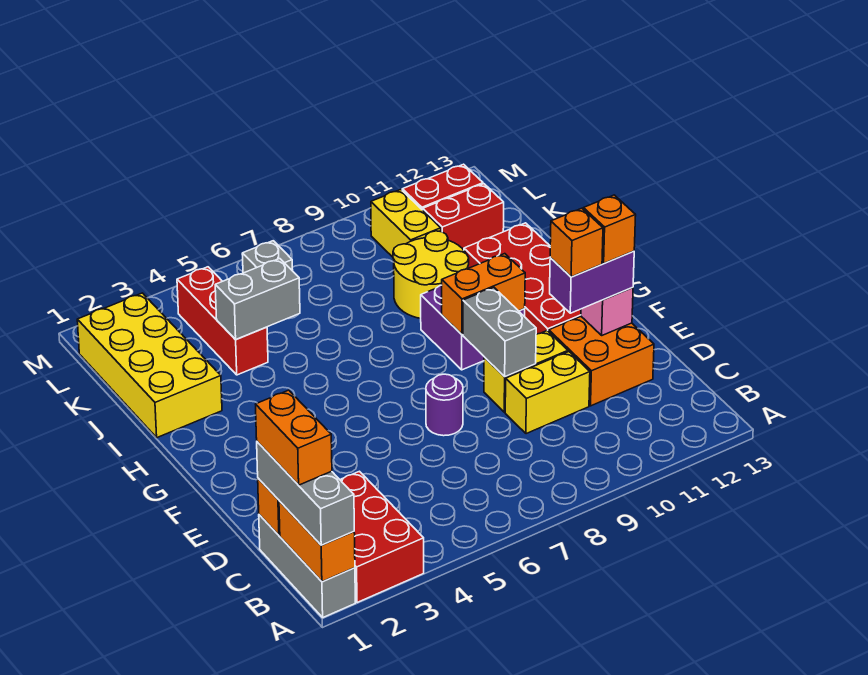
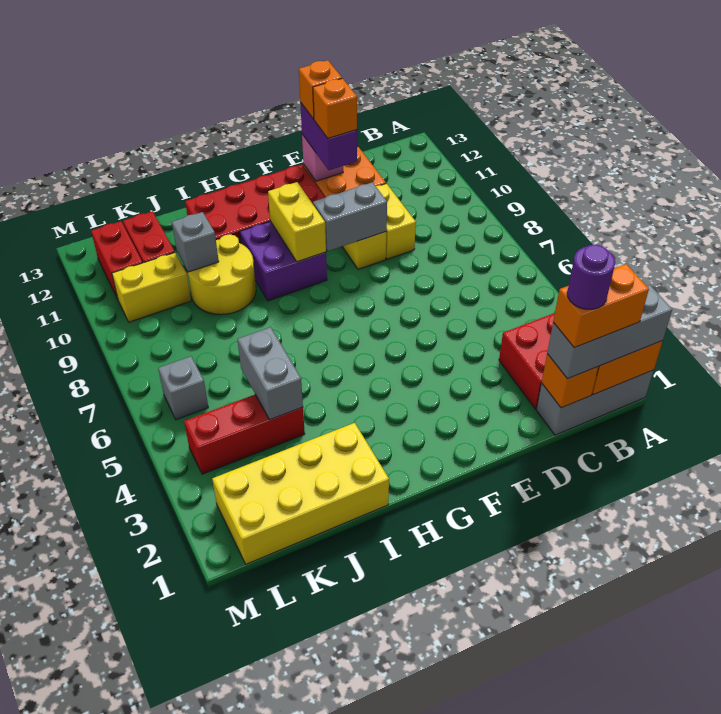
purple round brick E7 level 1 -> purple round brick C1 level 5
orange brick G9:G10 level 2 -> yellow brick G9:G10 level 2
none -> grey brick J10 level 2

